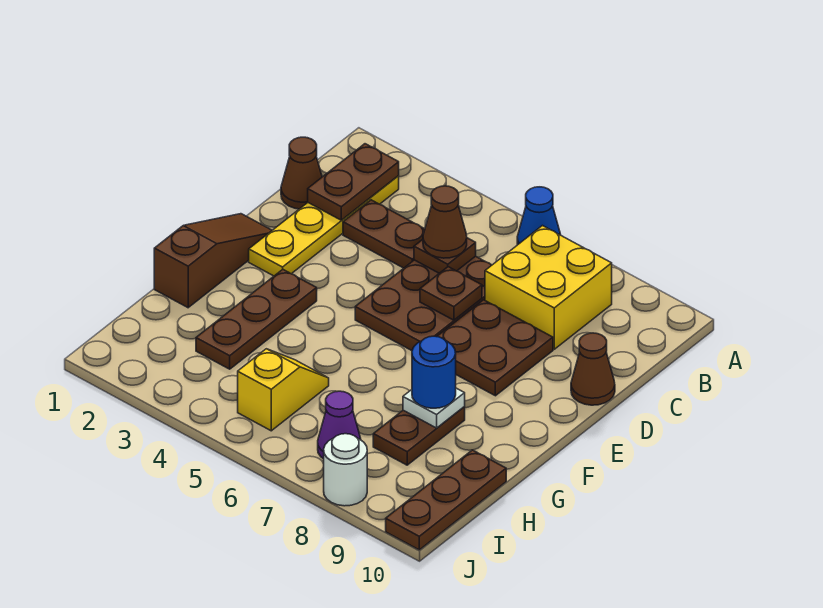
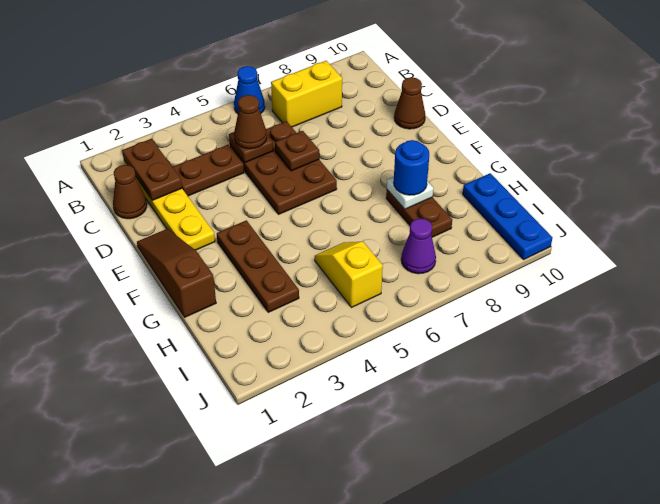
yellow brick B7:C8 level 1 -> yellow brick B7:B8 level 1
brown plate D7:E8 level 1 -> none
brown plate H10:J10 level 1 -> blue plate H10:J10 level 1
white round brick J8 level 1 -> none

